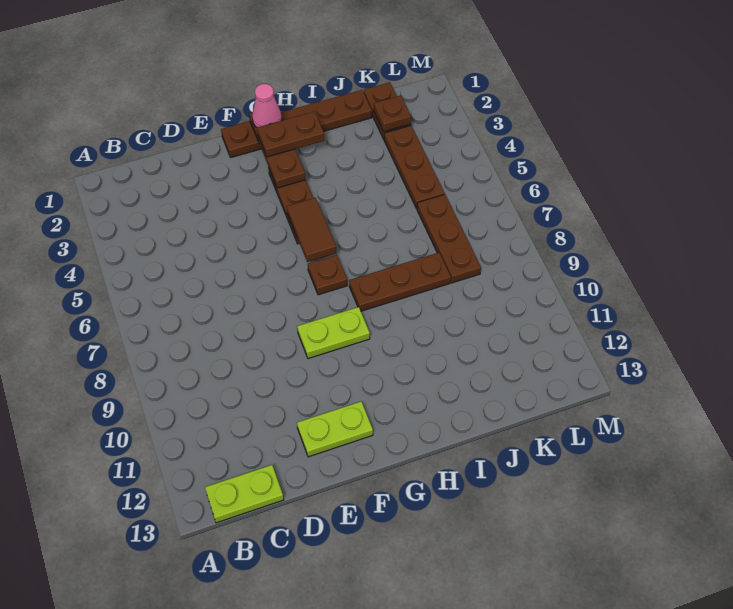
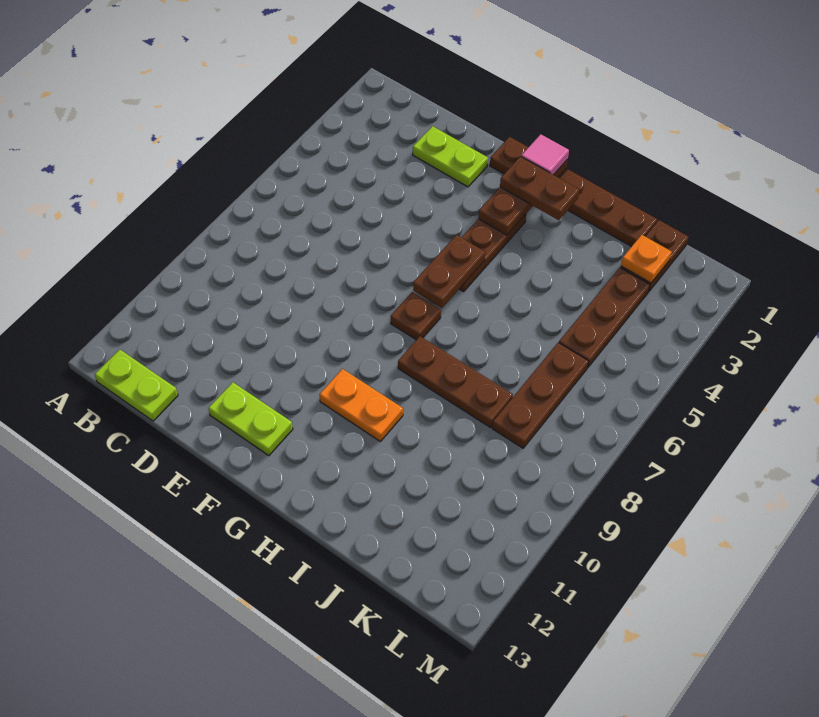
lime plate F9:G9 level 1 -> lime plate D2:E2 level 1
pink cone G1 level 3 -> pink tile G1 level 3
brown tile G5:G6 level 2 -> brown plate G5:G6 level 2
none -> orange plate G10:H10 level 1
brown plate K2 level 2 -> orange plate K2 level 2

